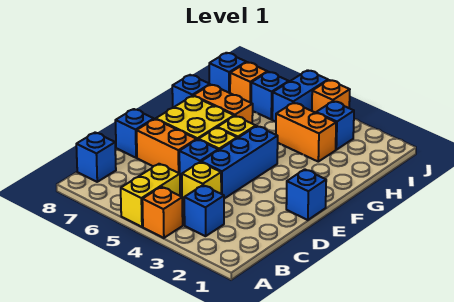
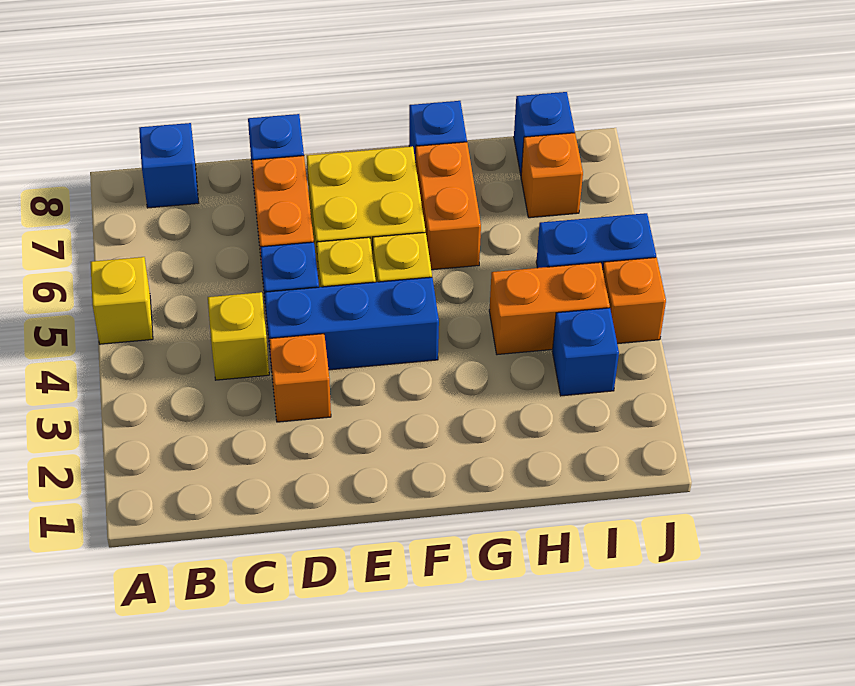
orange brick A4 level 1 -> orange brick D3 level 1
yellow brick A5:B5 level 1 -> yellow brick A5 level 1
blue brick B3 level 1 -> none
blue brick E1 level 1 -> none
orange brick H3:H4 level 1 -> orange brick H4:I4 level 1
blue brick I6 level 1 -> none

